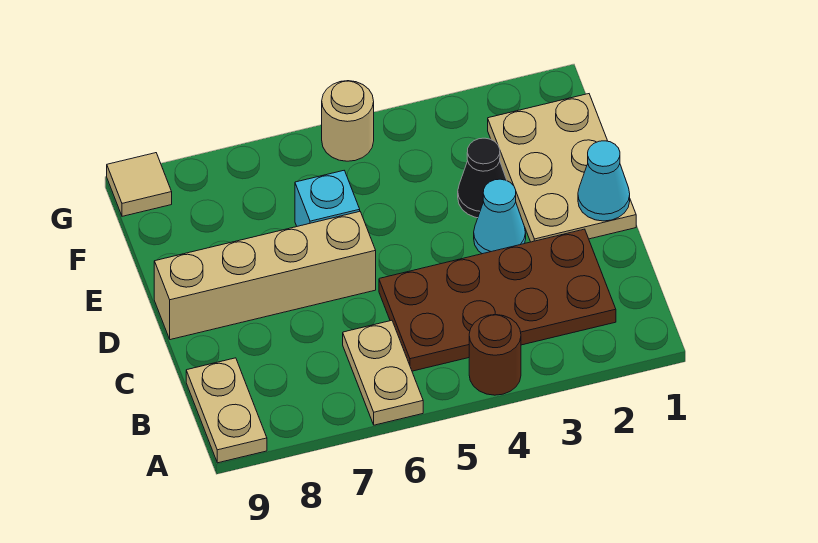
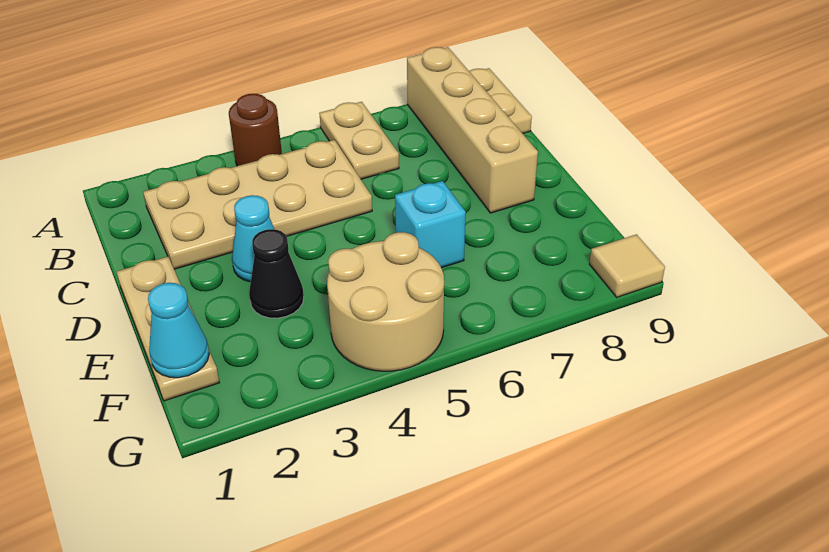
brown plate B2:C5 level 1 -> tan plate B2:C5 level 1
tan plate D1:F2 level 1 -> tan plate D1:F1 level 1
cyan cone D1 level 2 -> cyan cone F1 level 2
tan brick D6:D9 level 1 -> tan brick A8:D8 level 1
tan round brick G5 level 1 -> tan round brick F4:G5 level 1

